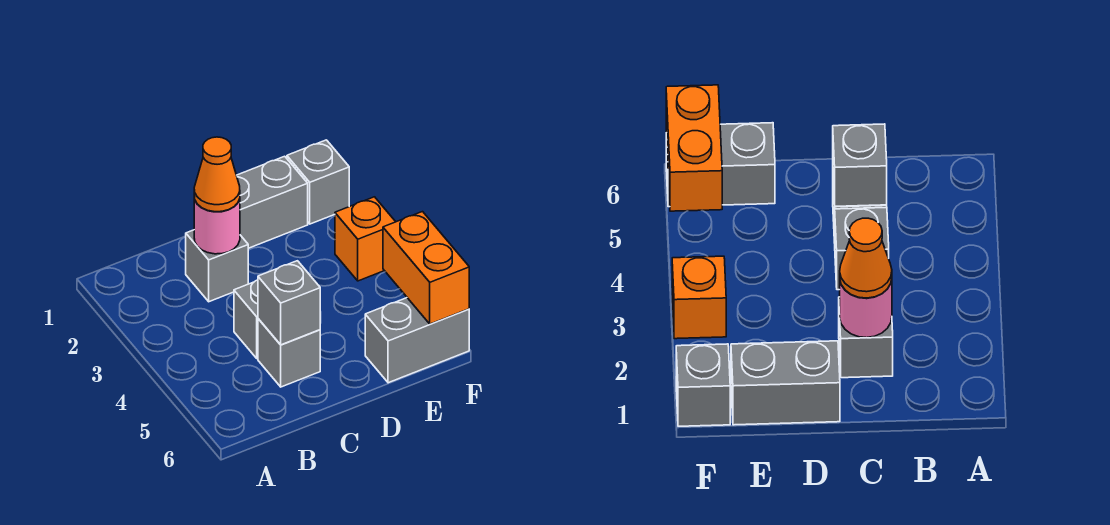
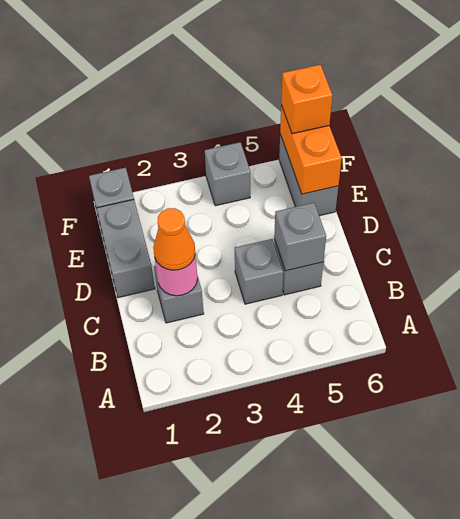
orange brick F3 level 1 -> orange brick F6 level 3
none -> grey brick F4 level 1
orange brick F5:F6 level 2 -> orange brick E6:F6 level 2

